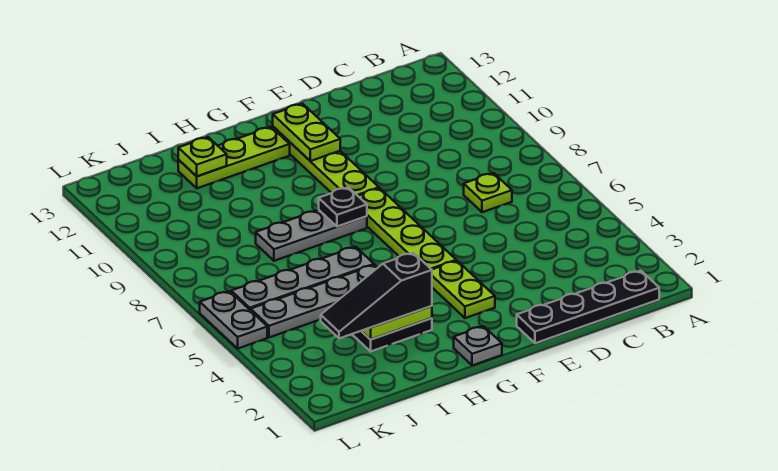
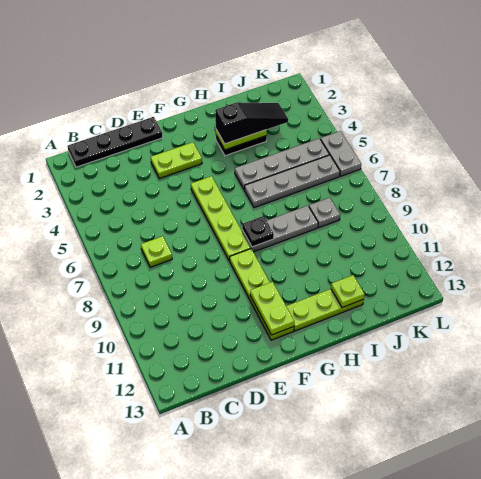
lime plate F3:F4 level 1 -> lime plate E3:F3 level 1
grey plate G1 level 1 -> grey plate J8 level 1

